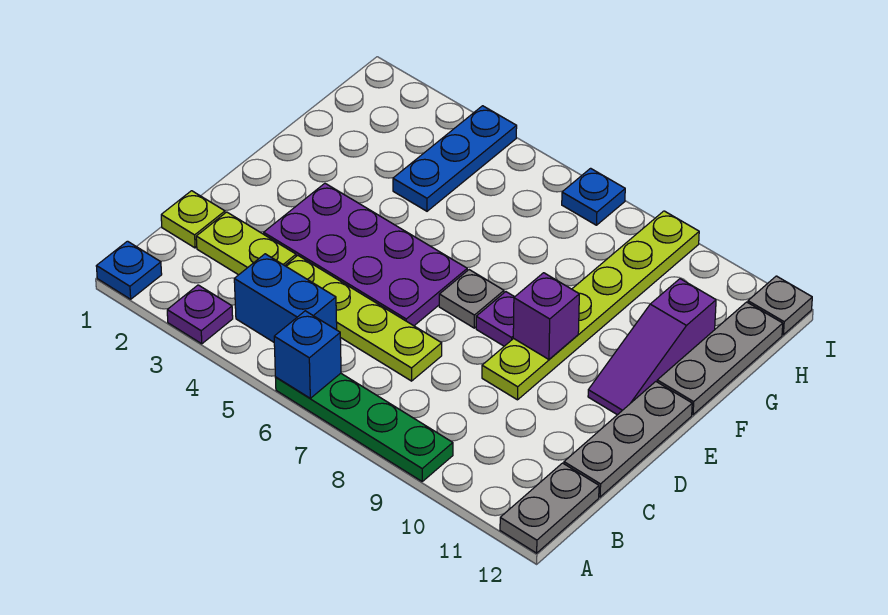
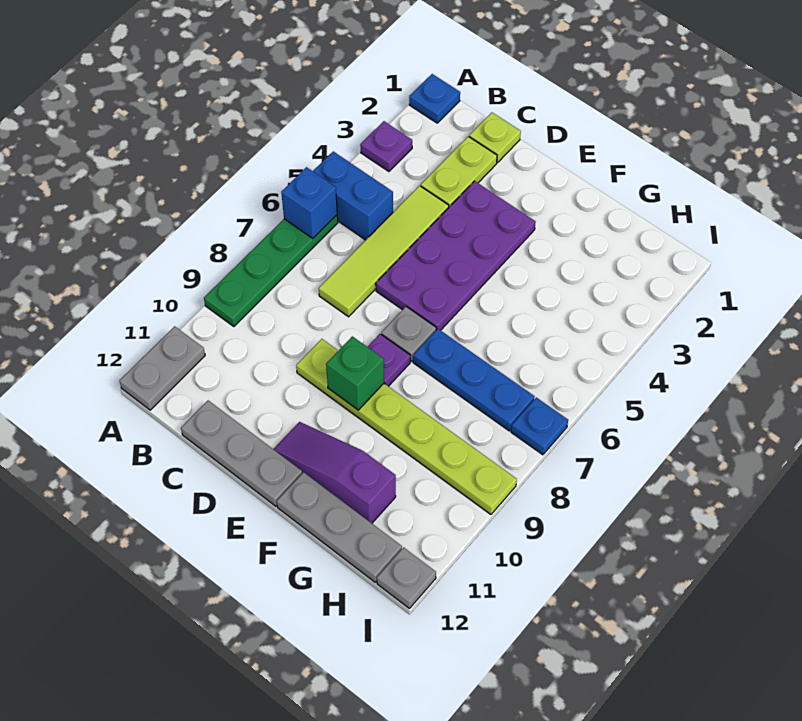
grey plate A12:B12 level 1 -> grey plate A11:A12 level 1
blue brick B4:B5 level 1 -> blue brick A5:B5 level 1
lime plate C4:C7 level 1 -> lime tile C4:C7 level 1
purple brick E9 level 2 -> green brick E9 level 2
blue plate G4:I4 level 1 -> blue plate F7:H7 level 1

